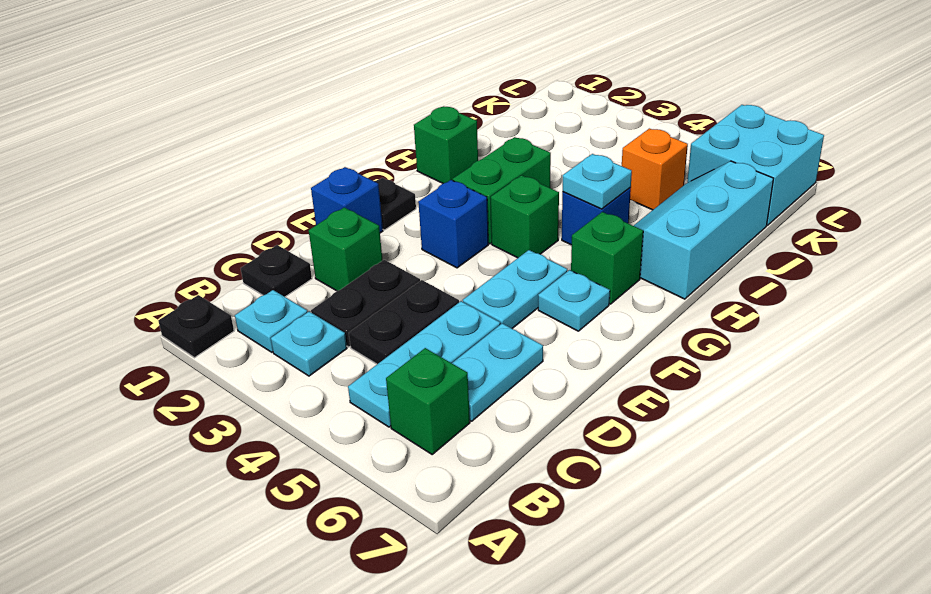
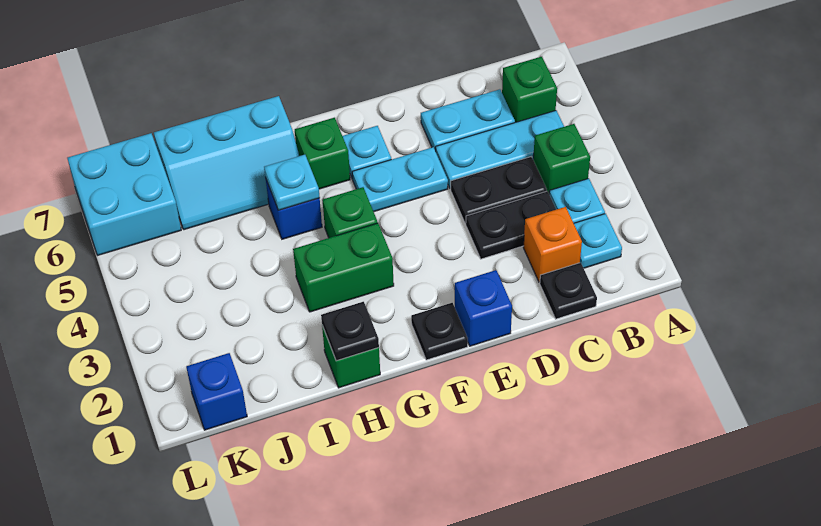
black plate A1 level 1 -> black plate H1 level 2
green brick D2 level 1 -> green brick B4 level 1
blue brick F3 level 1 -> blue brick K1 level 1
orange brick J5 level 1 -> orange brick C2 level 1

